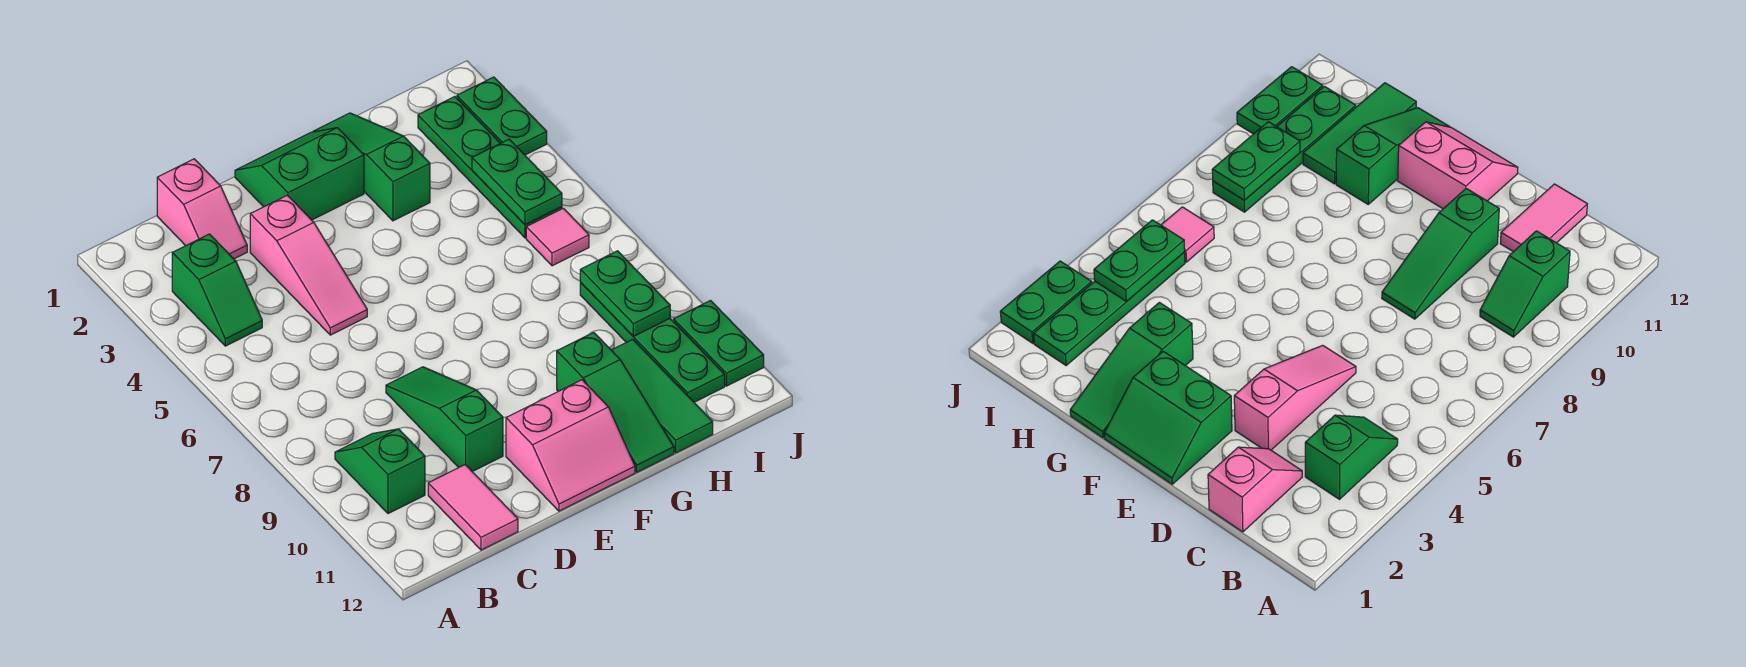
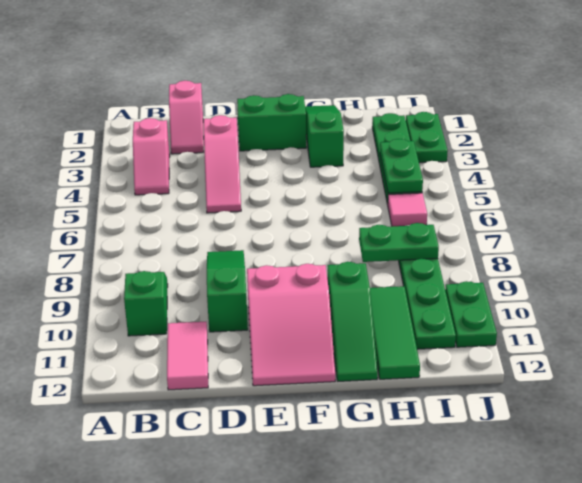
green slope B3:B4 level 1 top 3 -> pink slope B3:B4 level 1 top 3
pink slope E11:F12 level 1 top 11 -> pink slope E10:F12 level 1 top 10
green plate I8:I9 level 2 -> green plate H8:I8 level 2

